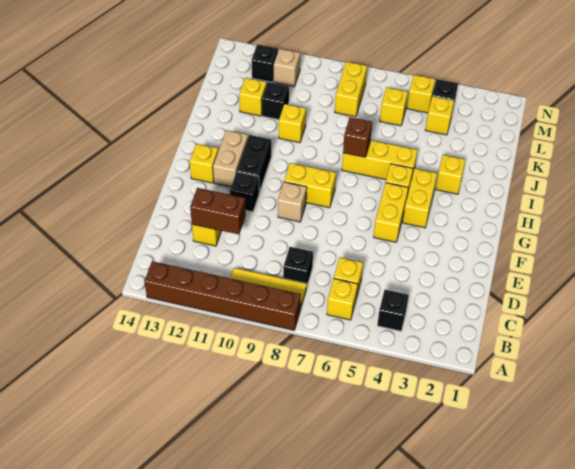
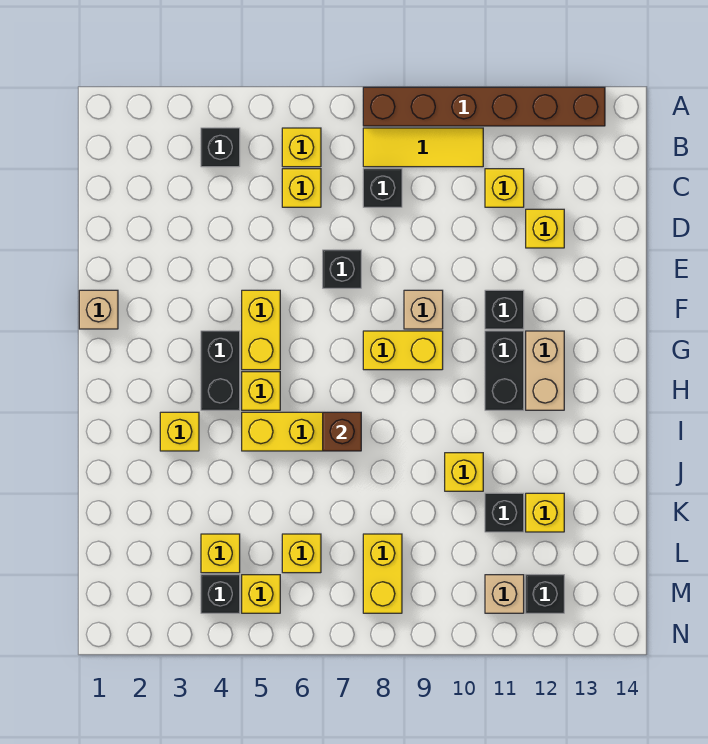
brown brick D11:D12 level 2 -> none
none -> black brick E7 level 1
none -> tan brick F1 level 1
yellow brick G4:H4 level 1 -> black brick G4:H4 level 1
yellow brick G13 level 1 -> yellow brick C11 level 1

